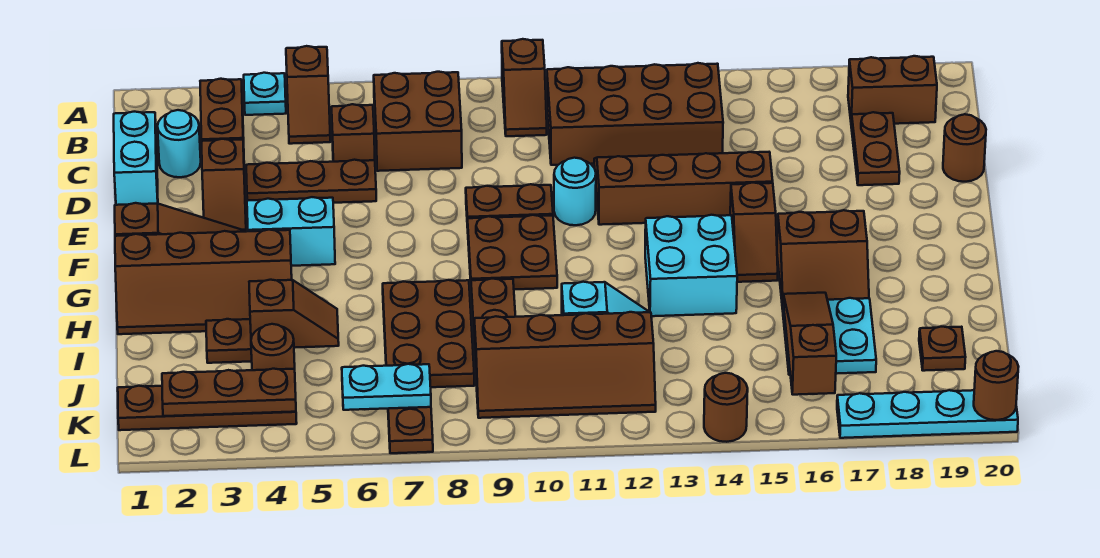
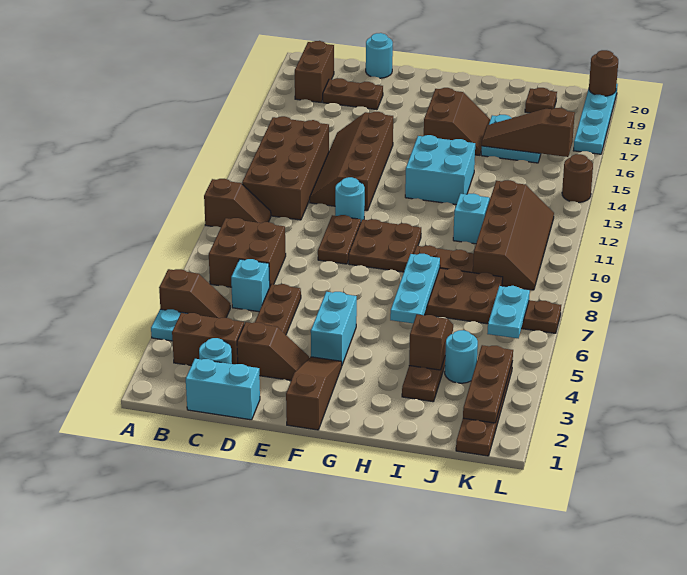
brown brick C6 level 1 -> cyan brick C6 level 1
brown round brick D20 level 1 -> cyan round brick D20 level 1
brown slope F15:G15 level 1 top F -> none
brown slope G1:H4 level 1 top G -> none
none -> cyan plate H6:H8 level 2
brown round brick J4 level 1 -> cyan round brick J4 level 1

